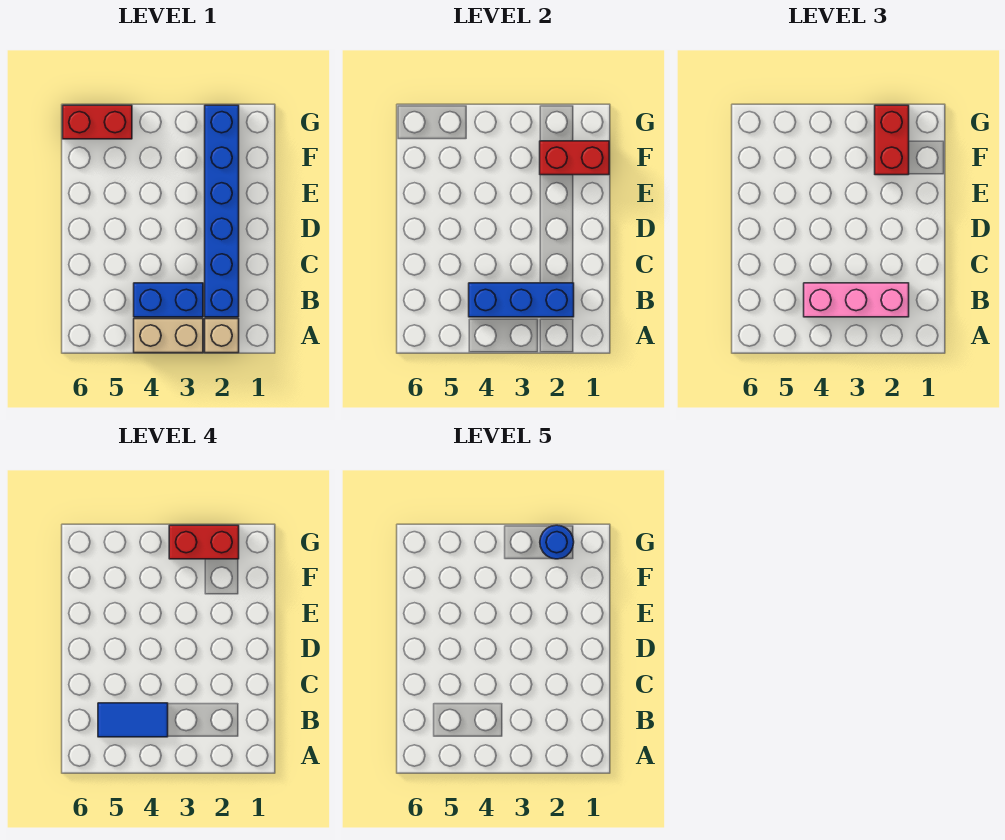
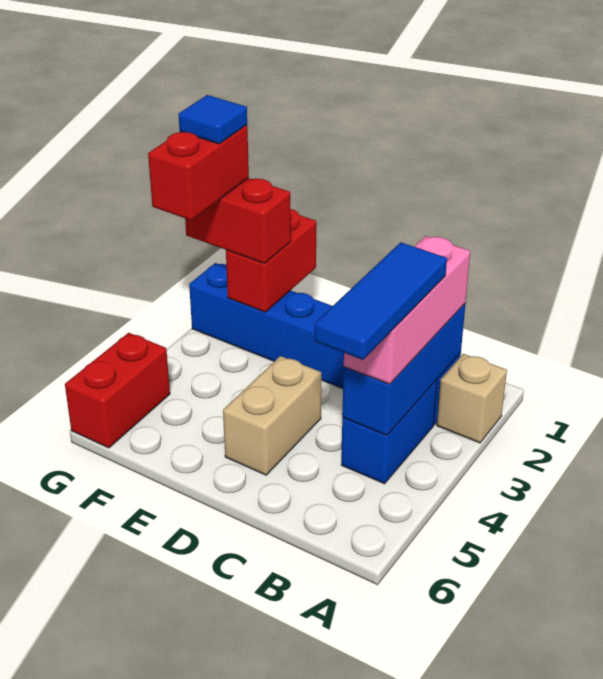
tan brick A3:A4 level 1 -> tan brick D4:D5 level 1
blue tile B4:B5 level 4 -> blue tile B3:B5 level 4
blue round brick G2 level 5 -> blue tile G2 level 5

